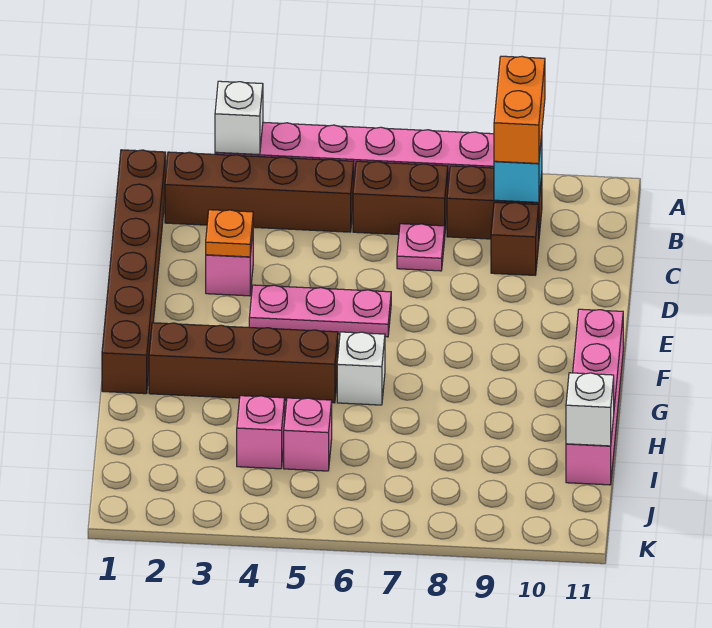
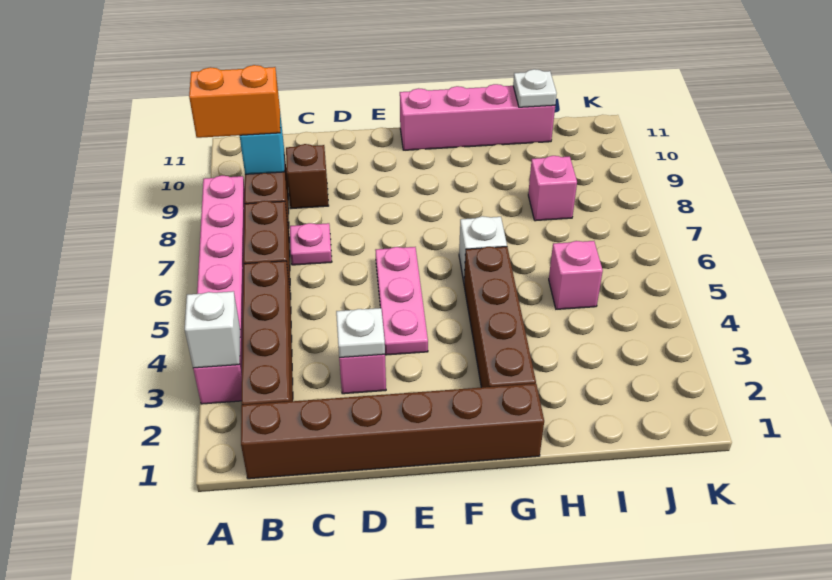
orange plate D3 level 2 -> white plate D3 level 2
pink brick I4 level 1 -> pink brick I8 level 1
white brick I11 level 2 -> white plate I11 level 2

